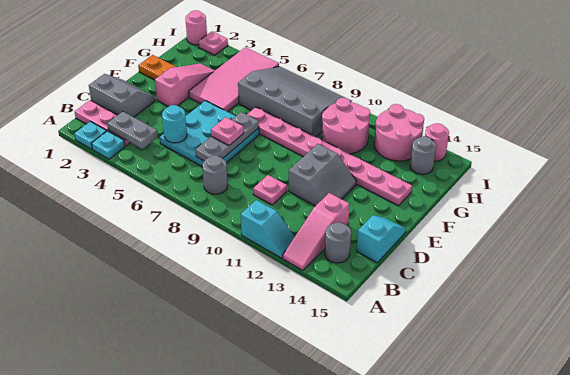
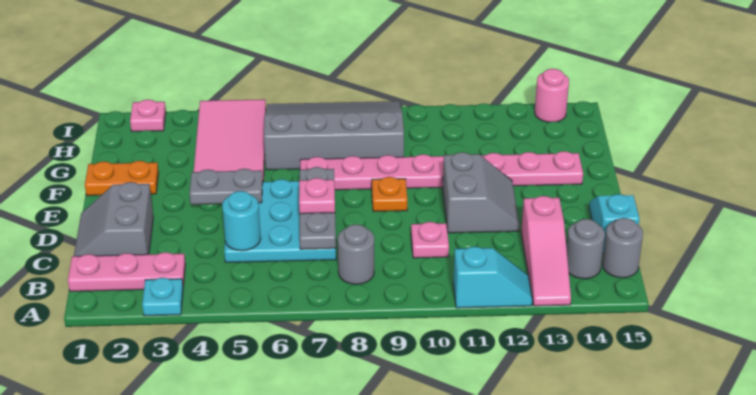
cyan plate A2 level 1 -> none
grey plate B3:B4 level 2 -> grey plate E4:E5 level 2
grey slope C1:D2 level 1 top C -> grey slope C1:D2 level 1 top 2
pink slope E3:G3 level 1 top E -> none
none -> orange plate E9 level 1
pink round brick G10:H11 level 1 -> none
pink round brick H12:I13 level 1 -> none
grey round brick H14 level 1 -> grey round brick B15 level 1
pink round brick I1 level 1 -> none

